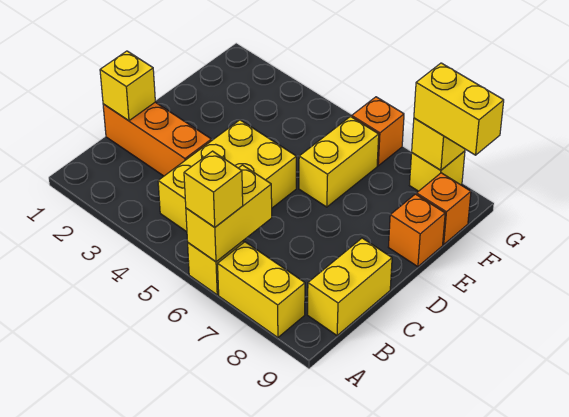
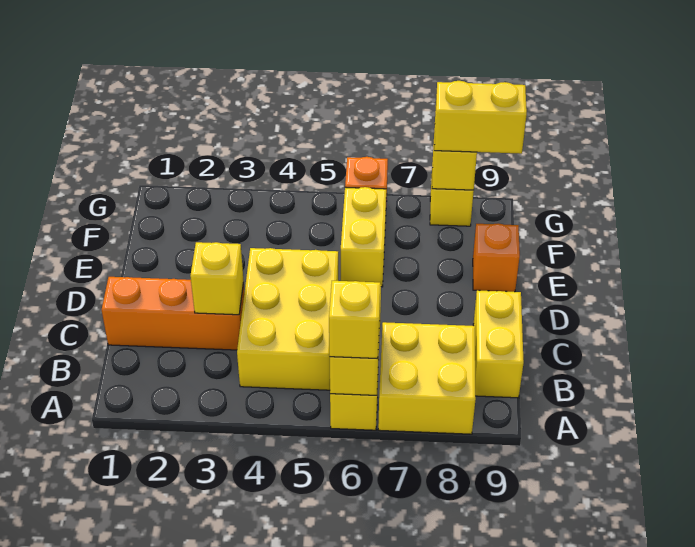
yellow brick A7:A8 level 1 -> yellow brick A7:B8 level 1
yellow brick C1 level 2 -> yellow brick C3 level 2
orange brick F9 level 1 -> none

